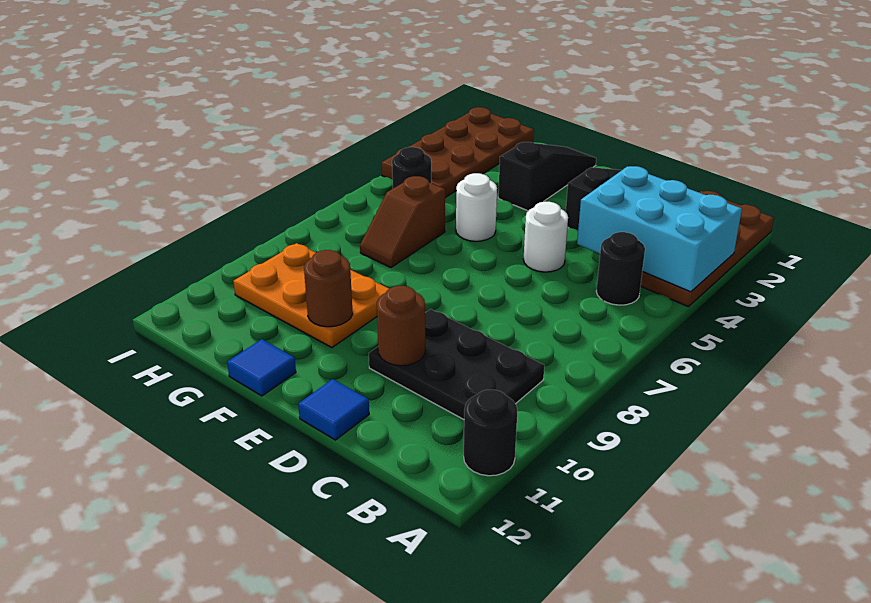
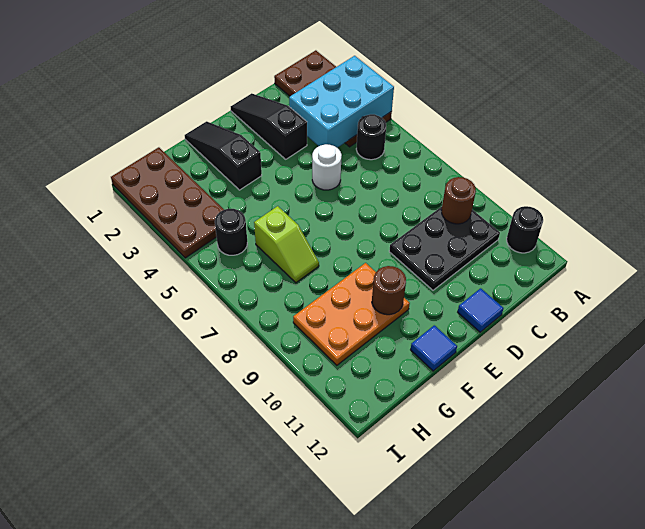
brown round brick D10 level 2 -> brown round brick B9 level 2
white round brick F5 level 1 -> none
brown slope G6:G7 level 1 top 6 -> lime slope G6:G7 level 1 top 6

